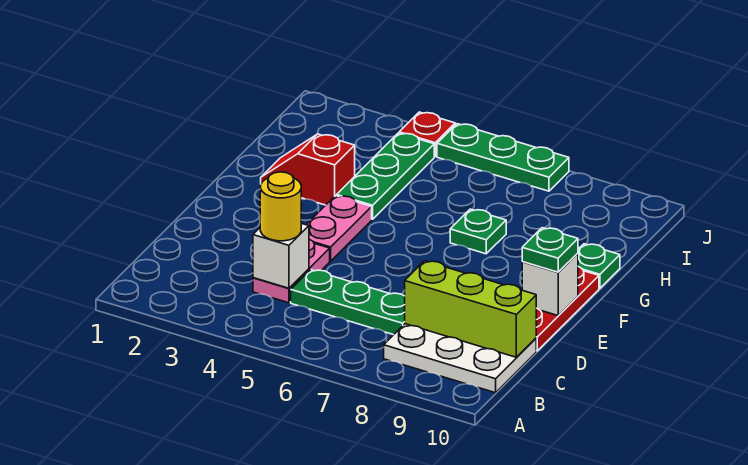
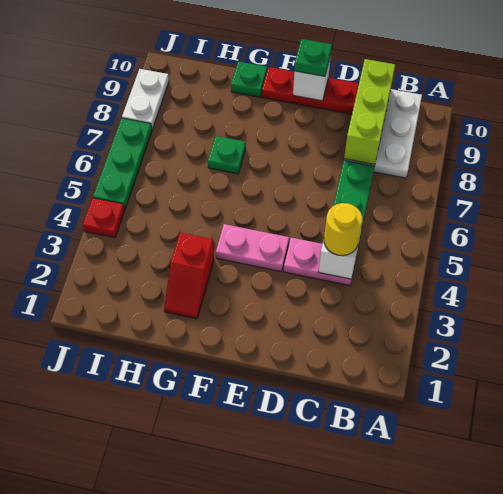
green plate G4:I4 level 1 -> none
none -> white plate J8:J9 level 1

